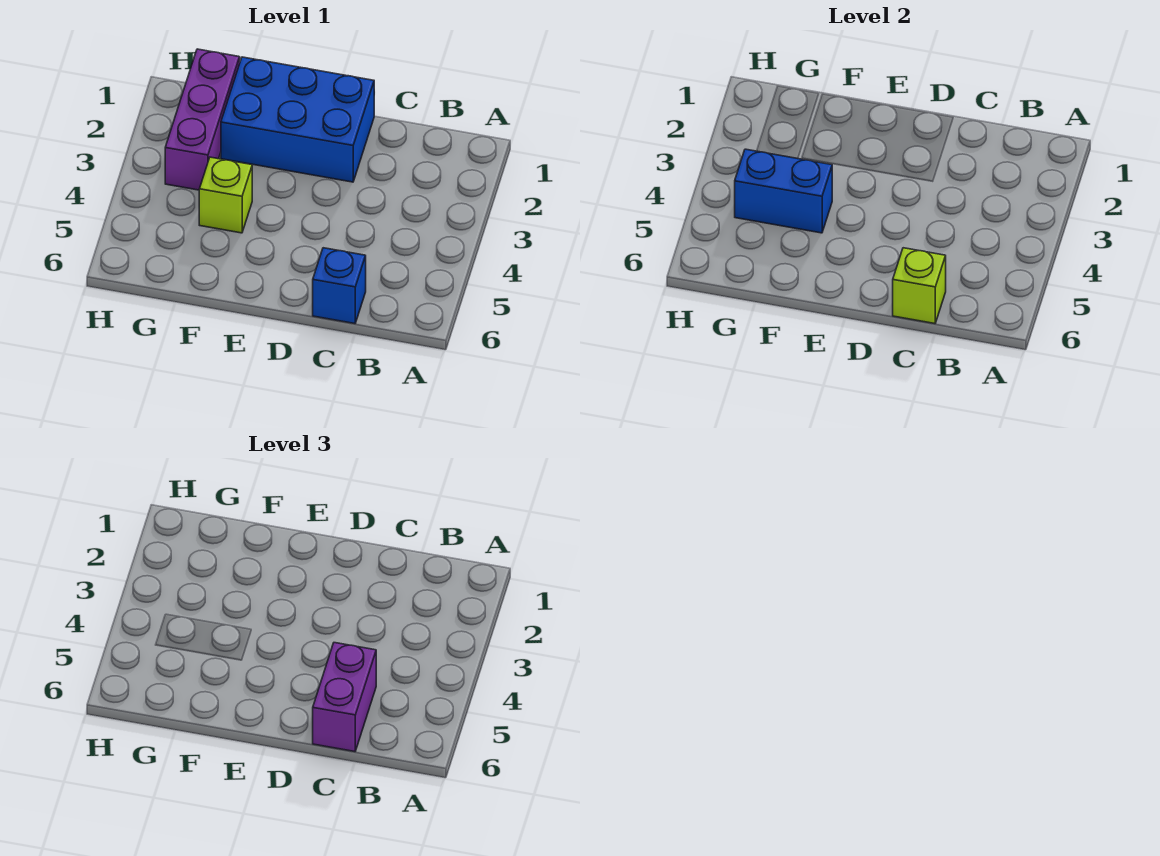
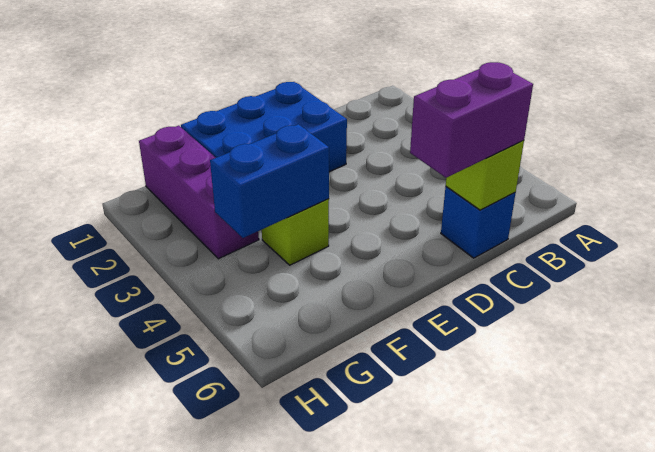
purple brick C5:C6 level 3 -> purple brick C6:D6 level 3

